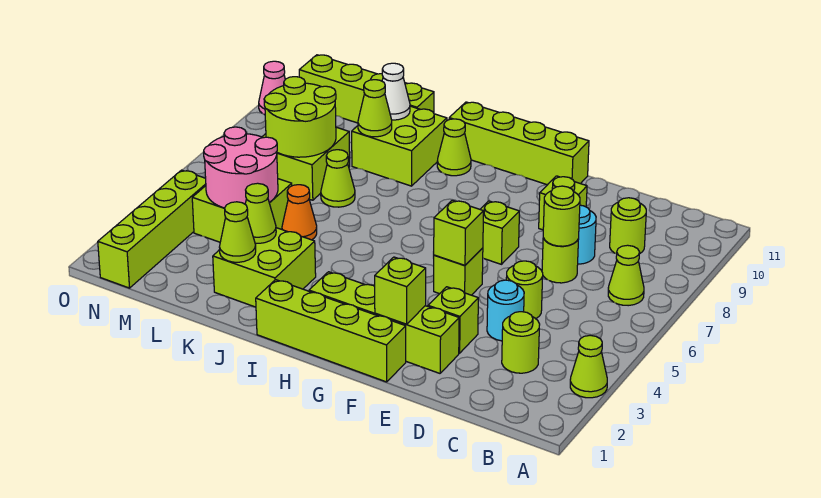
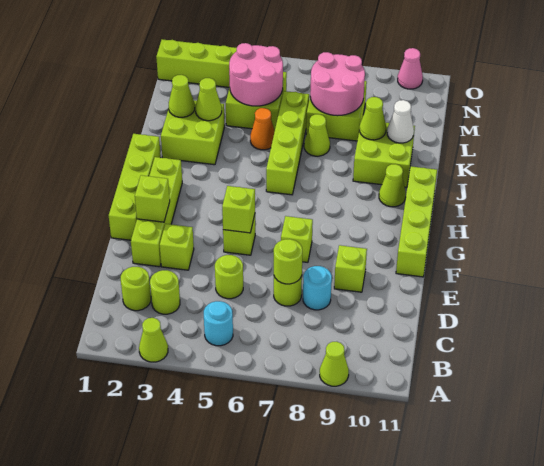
lime cone B7 level 1 -> lime cone A9 level 1
lime round brick C9 level 1 -> lime round brick C2 level 1
cyan round brick D4 level 1 -> cyan round brick B5 level 1
lime brick K11:N11 level 1 -> lime brick I6:L6 level 1
lime round brick L7:M8 level 2 -> pink round brick L7:M8 level 2

